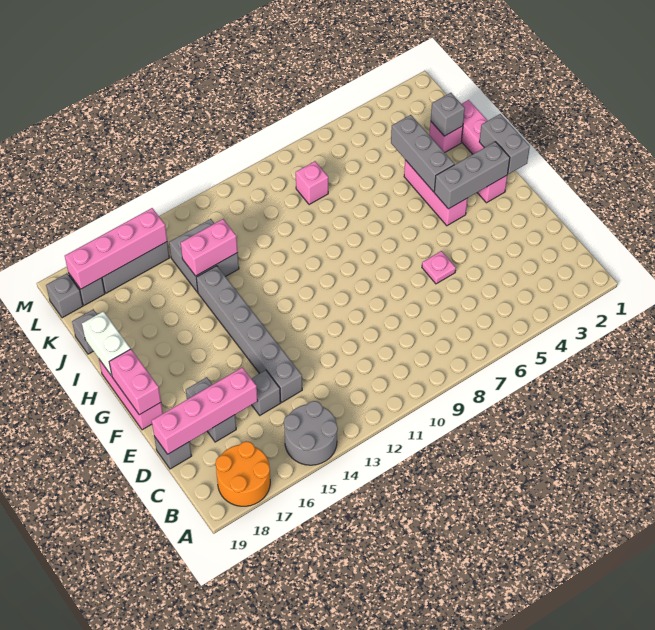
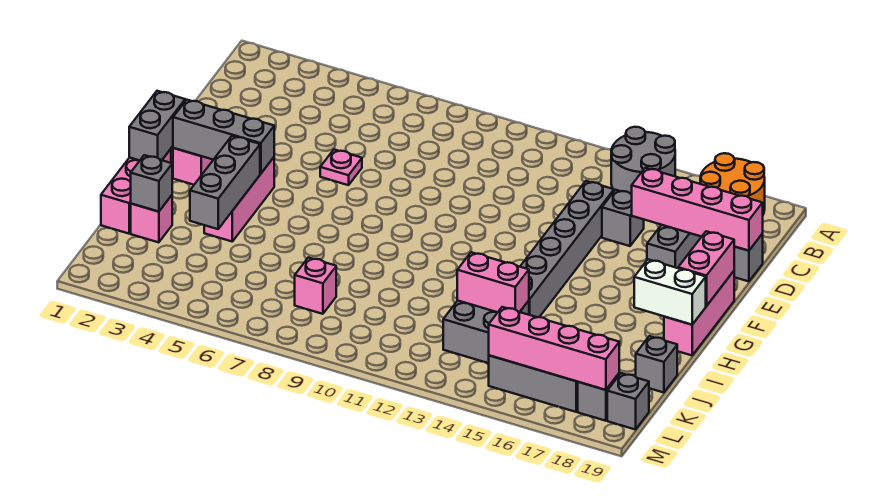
white brick H19:I19 level 2 -> white brick H18:H19 level 2

